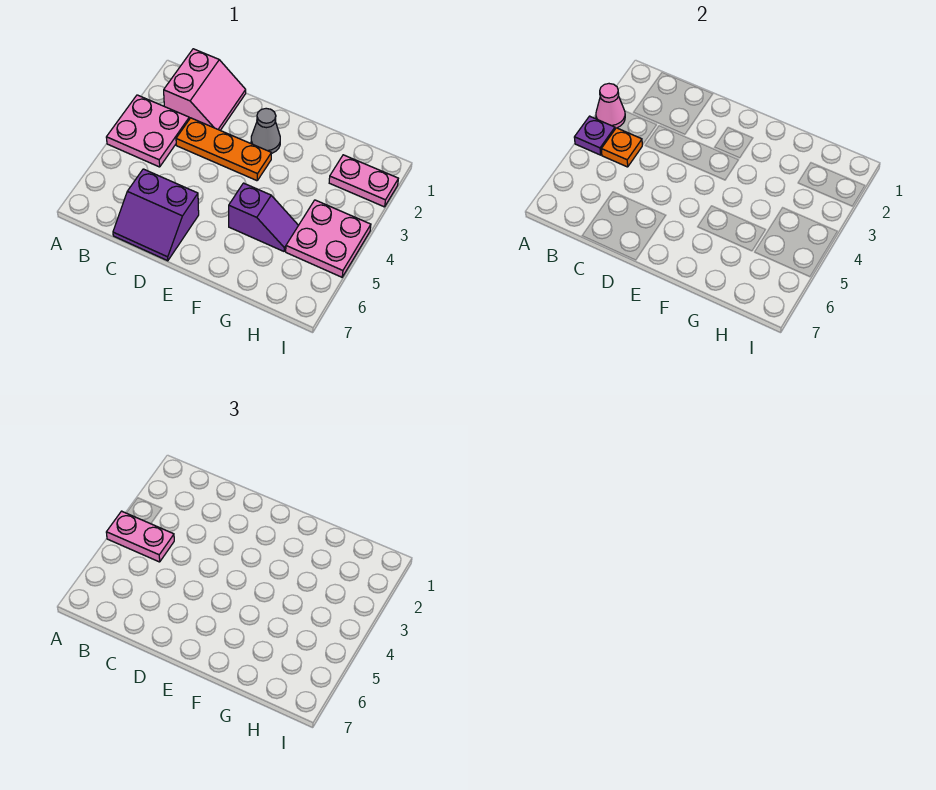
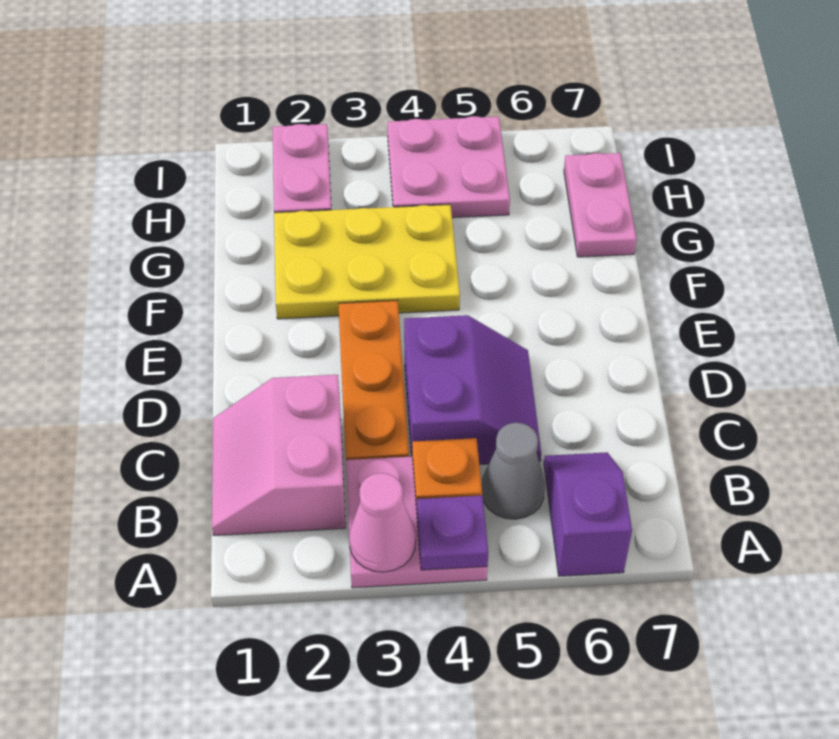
pink plate A4:B4 level 3 -> pink plate G7:H7 level 1
pink slope B1:C2 level 1 top B -> pink slope B1:C2 level 1 top 2
purple slope C6:D7 level 1 top 6 -> purple slope C4:D5 level 1 top 4
grey cone E2 level 1 -> grey cone B5 level 1
none -> yellow plate F2:G4 level 1
purple slope F5:G5 level 1 top F -> purple slope A6:B6 level 1 top A

